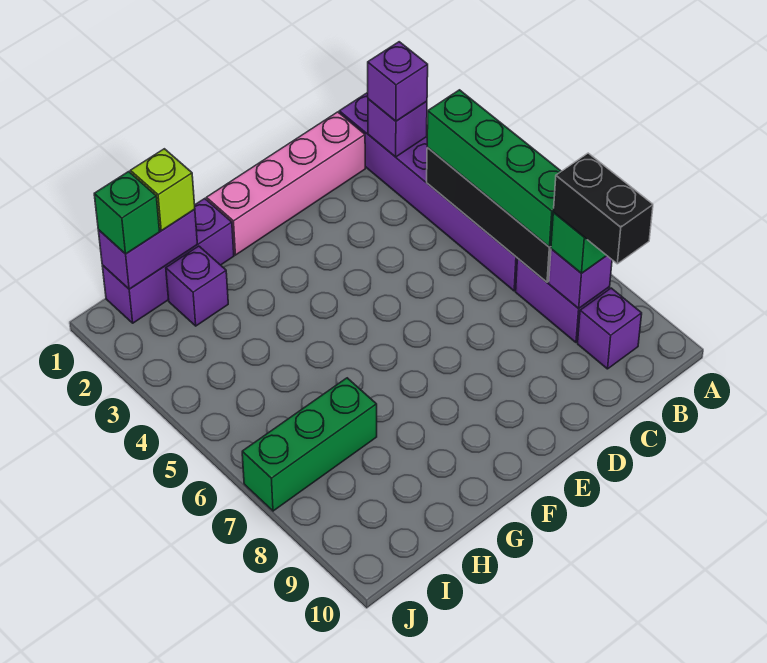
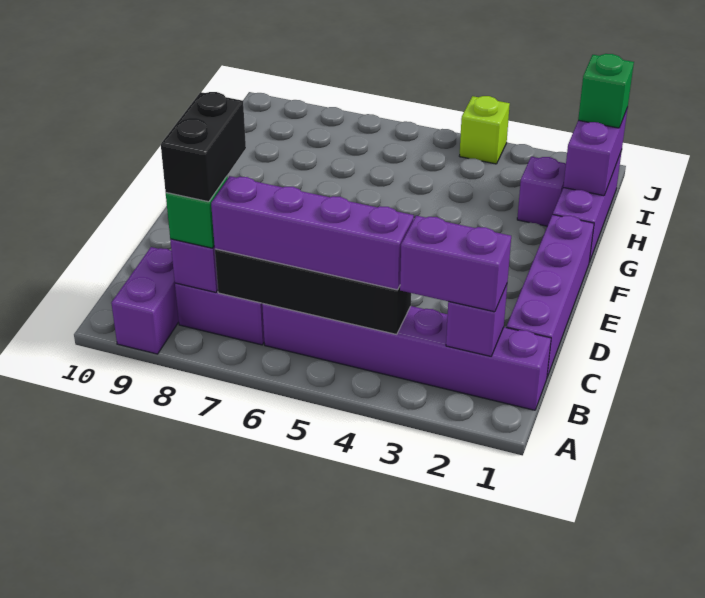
purple brick B2 level 3 -> purple brick B2:B3 level 3
green brick B4:B7 level 3 -> purple brick B4:B7 level 3
black brick B8:B9 level 4 -> black brick B8:C8 level 4
purple brick B9 level 1 -> purple brick A9:B9 level 1
pink brick C1:F1 level 1 -> purple brick C1:F1 level 1
lime brick H1 level 3 -> lime brick J4 level 1
green brick H7:J7 level 1 -> none

